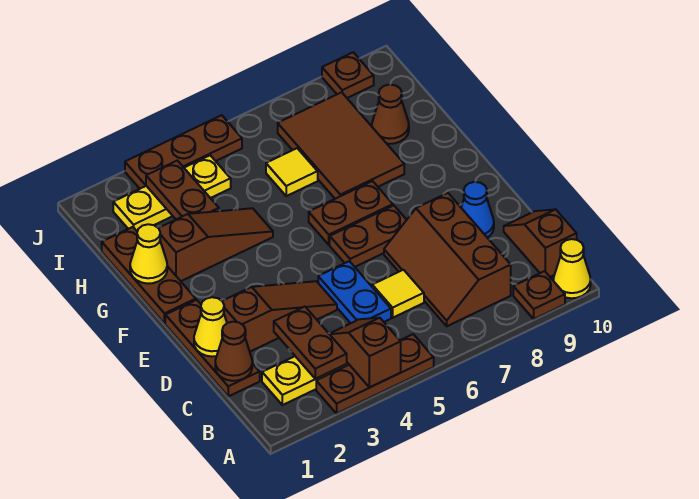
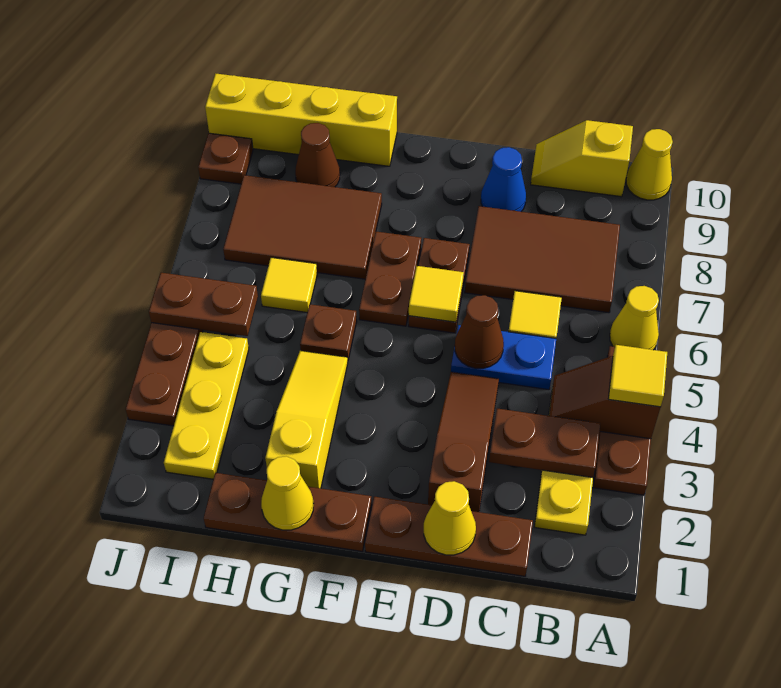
none -> yellow tile A4 level 3
none -> yellow cone A6 level 1
brown plate A9 level 1 -> brown plate G5 level 1
brown slope B7:D8 level 1 top 8 -> brown tile B7:D8 level 1
brown slope B10:C10 level 1 top B -> yellow slope B10:C10 level 1 top B
brown cone C1 level 2 -> brown cone D5 level 2
none -> yellow tile E6 level 2
brown slope G2:G4 level 1 top 2 -> yellow slope G2:G4 level 1 top 2
none -> yellow brick G10:J10 level 1
brown plate H3:I3 level 2 -> brown plate I5:J5 level 2

